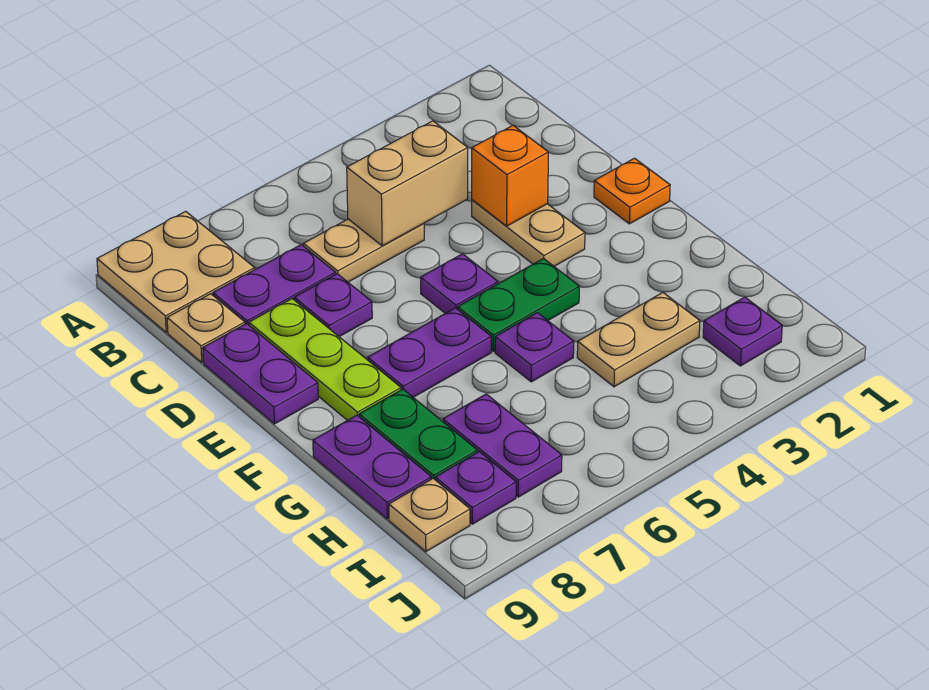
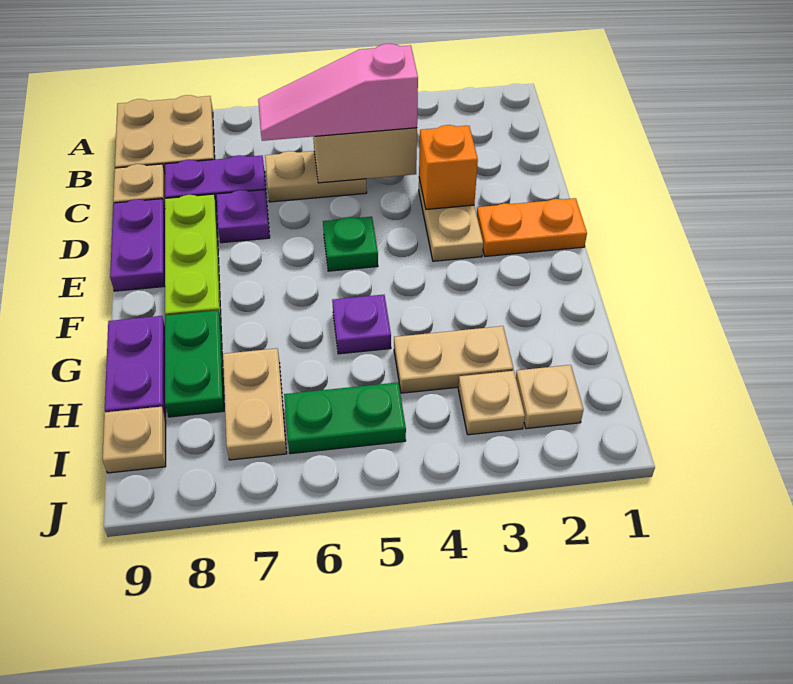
none -> pink slope C4:C6 level 3 top 4
orange plate E1 level 1 -> orange plate E1:E2 level 1
purple plate E5 level 1 -> green plate E5 level 1
green plate F4:F5 level 1 -> green plate I5:I6 level 1
purple plate F6:F7 level 1 -> none
purple plate H7:I7 level 1 -> tan plate H7:I7 level 1
purple plate I2 level 1 -> tan plate I2 level 1
none -> tan plate I3 level 1
purple plate I8 level 1 -> none

